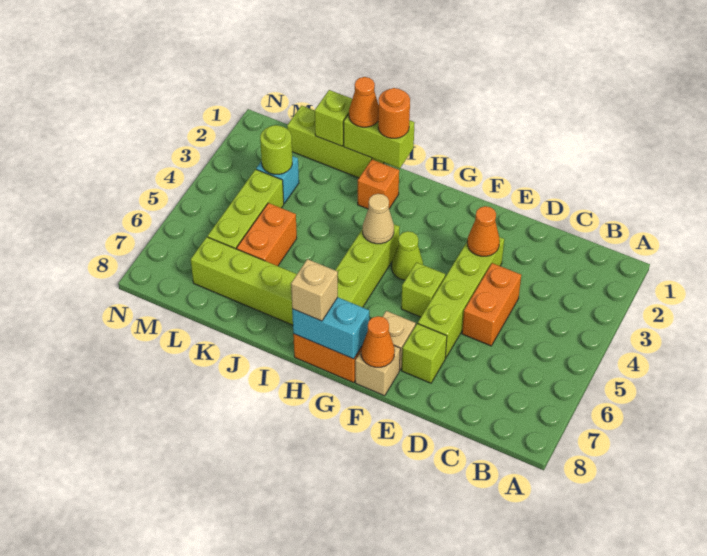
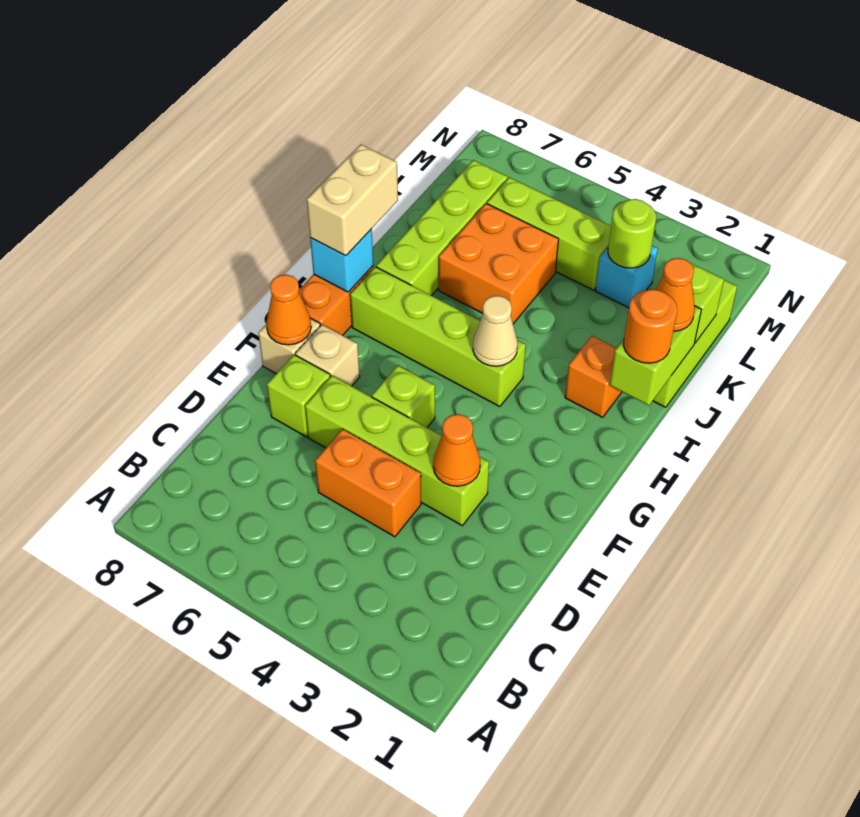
lime cone G4 level 1 -> none
cyan brick G8:H8 level 2 -> cyan brick H8 level 2
tan brick H8 level 3 -> tan brick H8:I8 level 3
orange brick K5:K6 level 1 -> orange brick J5:K6 level 1

